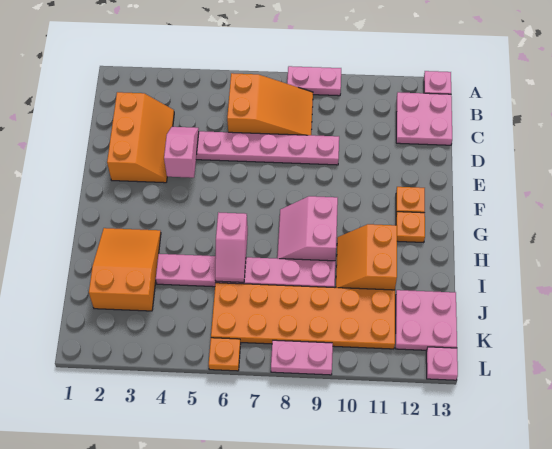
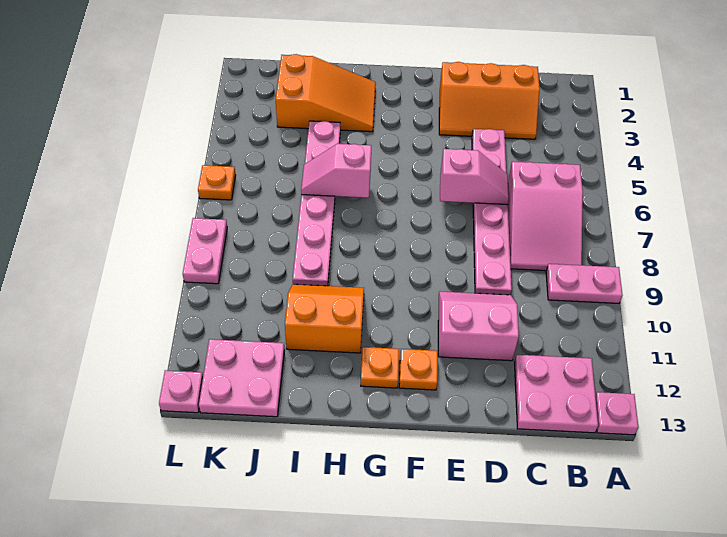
pink plate A8:A9 level 1 -> pink plate A9:B9 level 1
orange slope B6:C8 level 1 top 6 -> pink slope B6:C8 level 1 top 6
pink slope D4:E4 level 2 top E -> pink slope D6:E6 level 2 top E
pink slope G8:H9 level 1 top 9 -> pink slope D10:E11 level 1 top 11
orange plate J6:K11 level 1 -> none

